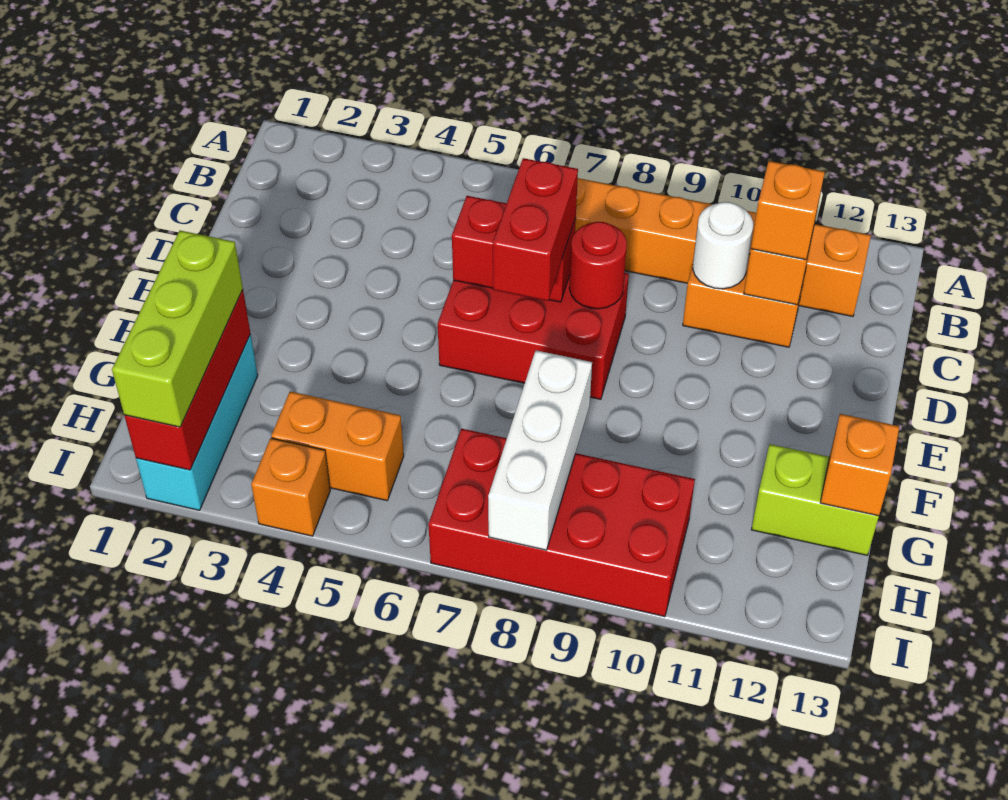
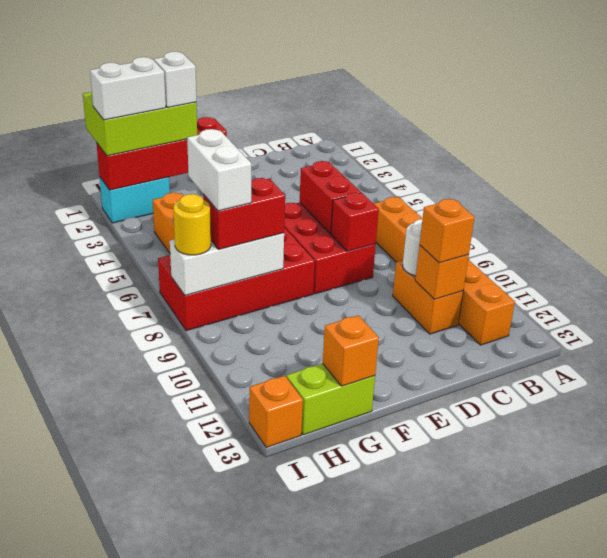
red brick D7:E7 level 3 -> red brick G8:H8 level 3
red round brick D8 level 2 -> red brick D8 level 2
cyan brick G2:I2 level 1 -> cyan brick H2:I2 level 1
red brick G2:I2 level 2 -> red brick F2:I2 level 2
lime brick G2:I2 level 3 -> lime brick G1:I2 level 3
none -> white brick G2 level 4
lime brick G12:G13 level 1 -> lime brick G13:H13 level 1
none -> white brick H2:I2 level 4
red brick H7:I10 level 1 -> red brick F7:I8 level 1
none -> white brick H7:H8 level 4
orange brick I4 level 1 -> orange brick I13 level 1
none -> yellow round brick I8 level 3

